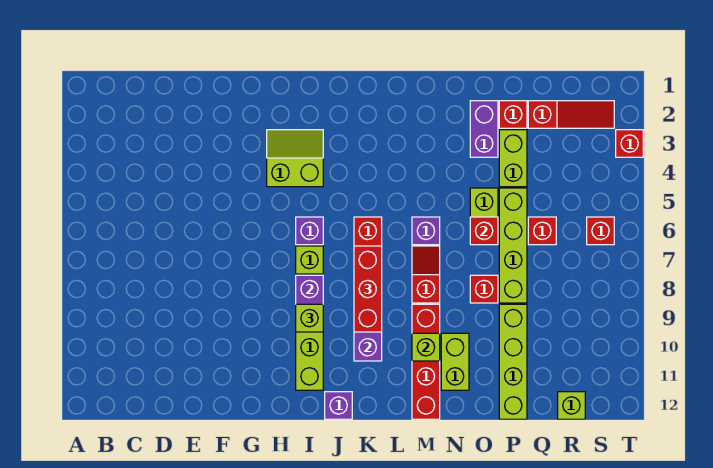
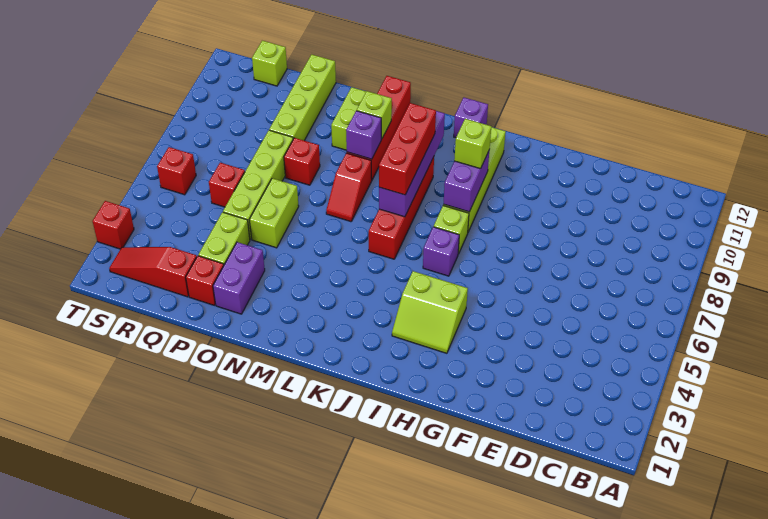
purple brick M6 level 1 -> purple brick M9 level 2
red brick O6 level 2 -> none

